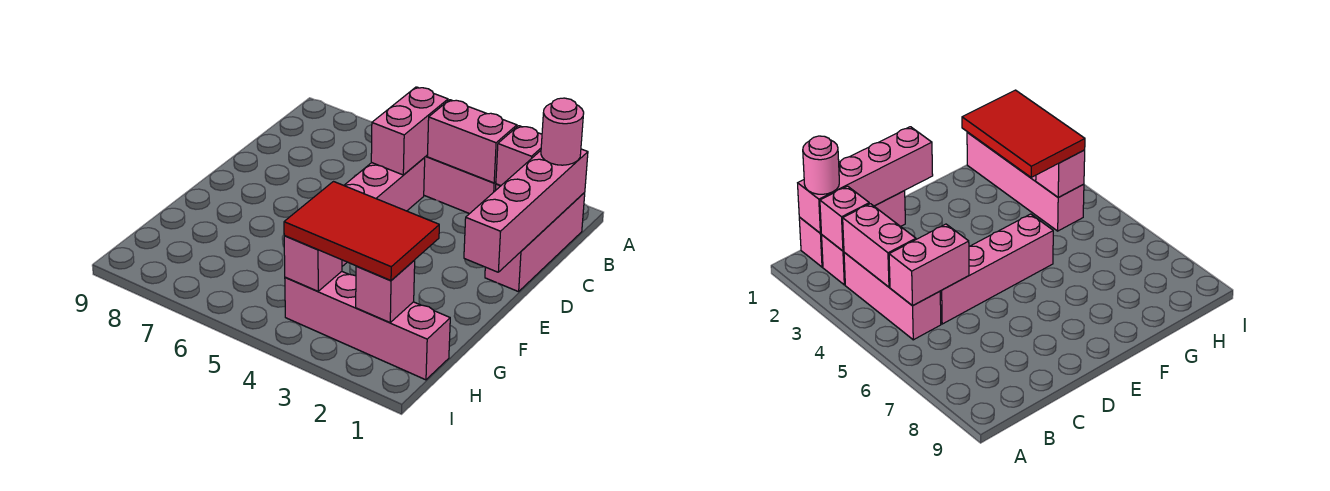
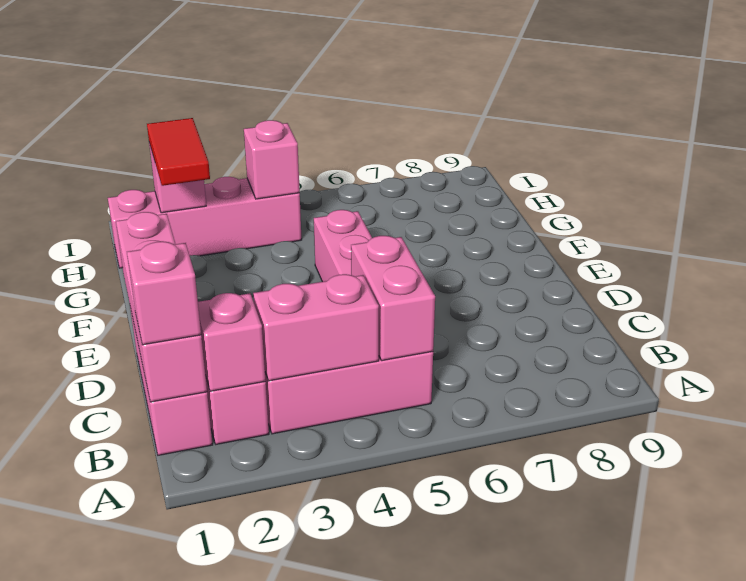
pink round brick B1 level 3 -> pink brick B1 level 3
red tile G2:H4 level 3 -> red tile G2:H2 level 3

